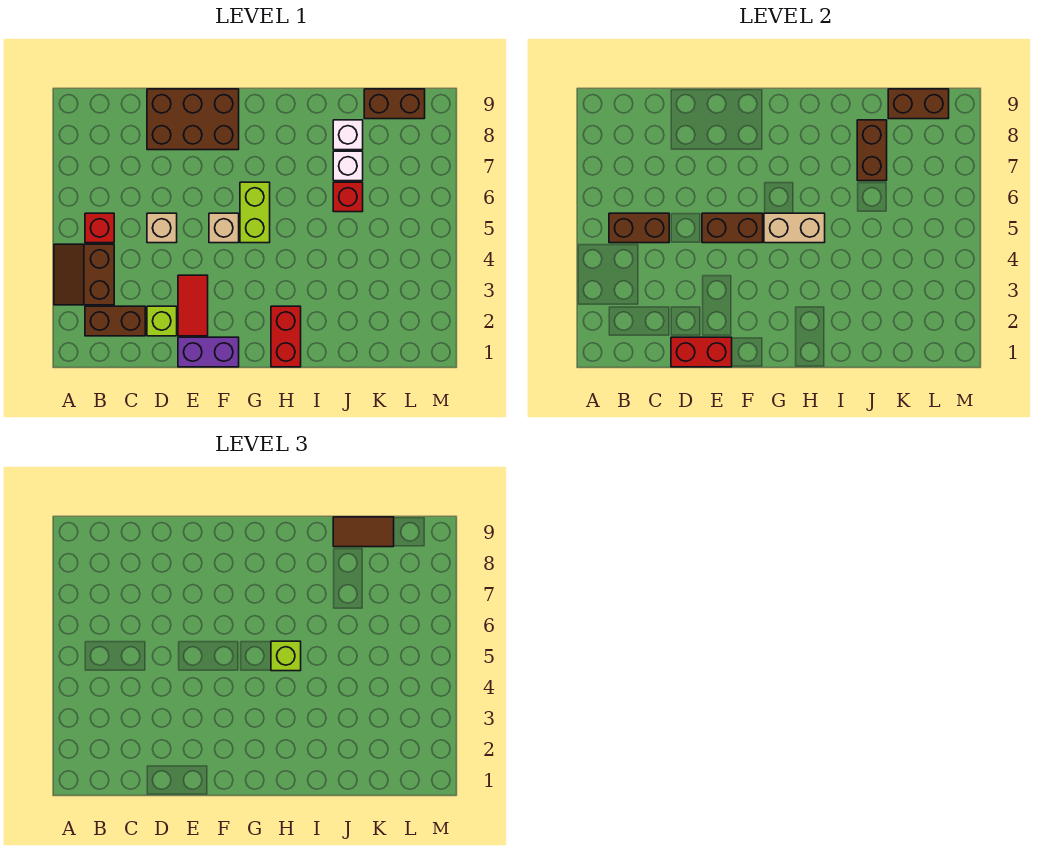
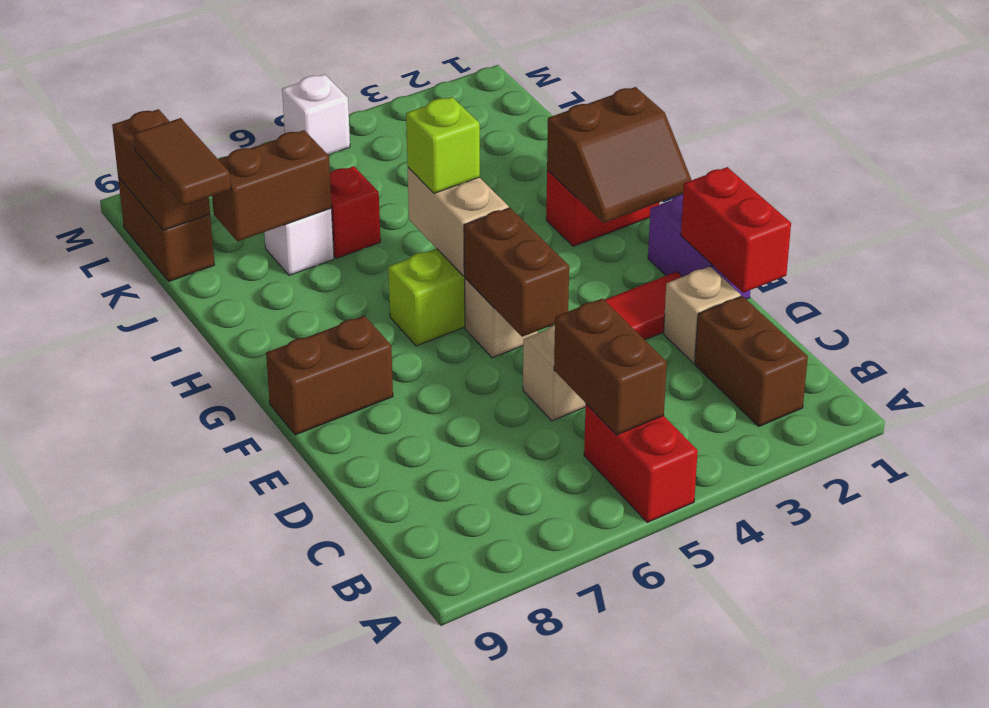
brown slope A3:B4 level 1 top B -> brown slope G1:H2 level 2 top H
red brick B5 level 1 -> red brick A5:B5 level 1
lime brick D2 level 1 -> tan brick D2 level 1
brown brick D8:F9 level 1 -> brown brick F8:F9 level 1
white brick J8 level 1 -> white brick M5 level 1

